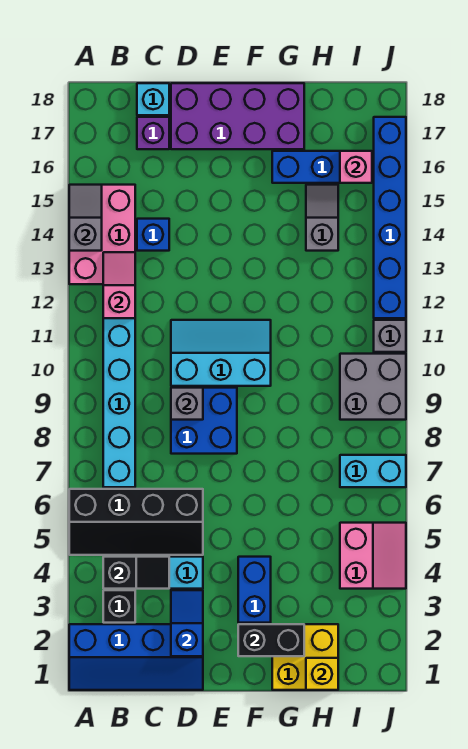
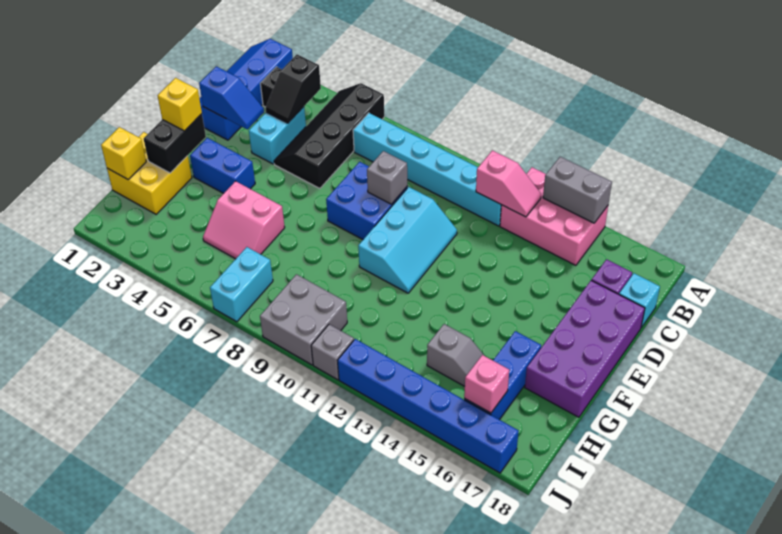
grey slope A14:A15 level 2 top 14 -> grey brick A14:A15 level 2
blue brick C14 level 1 -> none
none -> yellow brick F2 level 3
pink slope I4:J5 level 1 top I -> pink slope G5:H6 level 1 top G

